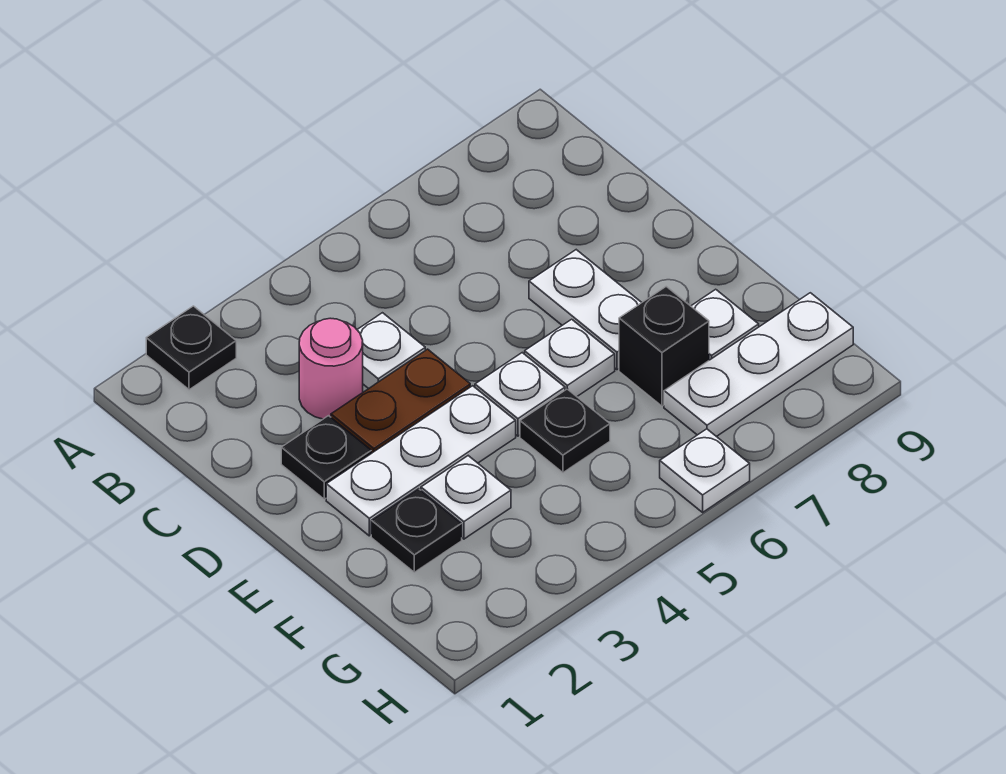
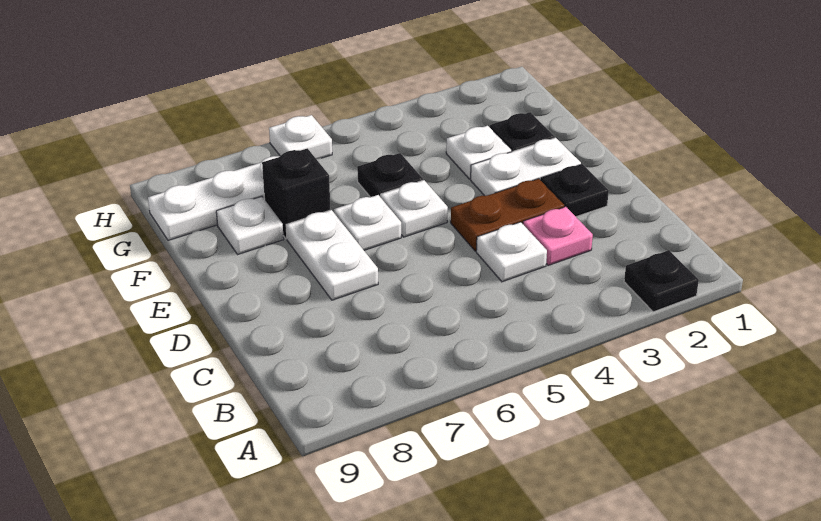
pink round brick C3 level 1 -> pink plate C3 level 1
white plate E2:E4 level 1 -> white plate E2:E3 level 1

